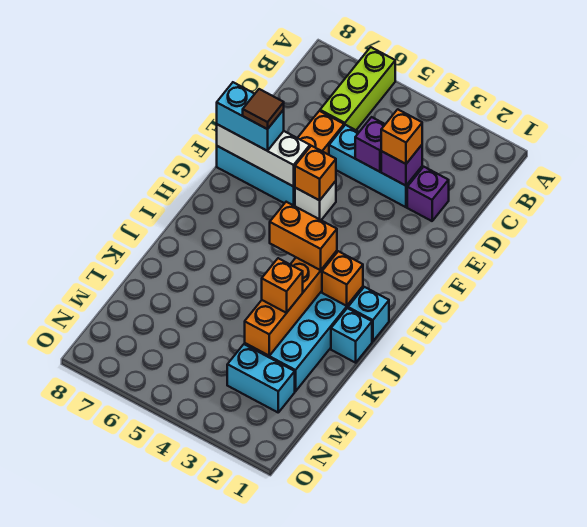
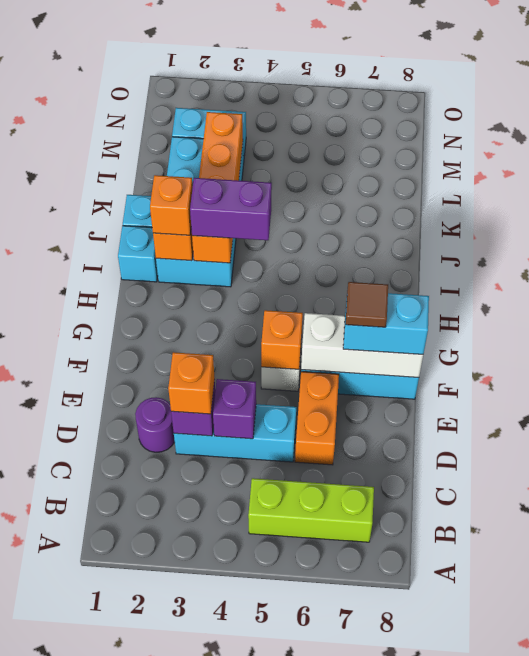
lime brick A6:C6 level 1 -> lime brick B5:B7 level 1
purple brick D2 level 1 -> purple round brick D2 level 1
orange brick I3:I4 level 3 -> purple brick I3:I4 level 3
orange brick K3 level 3 -> orange brick I2 level 3

